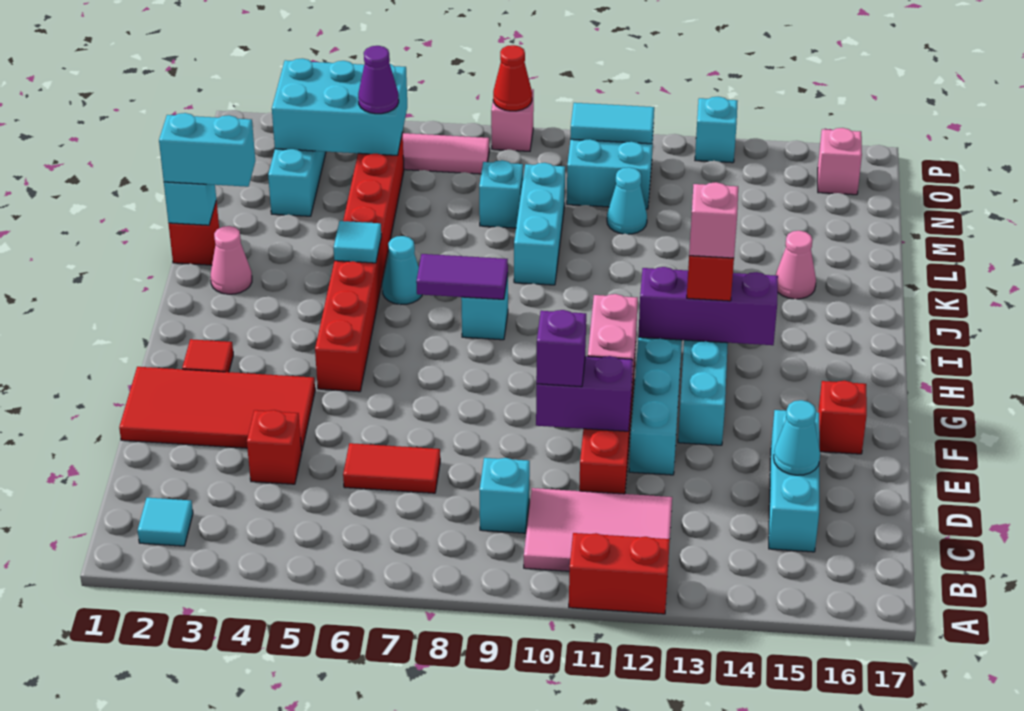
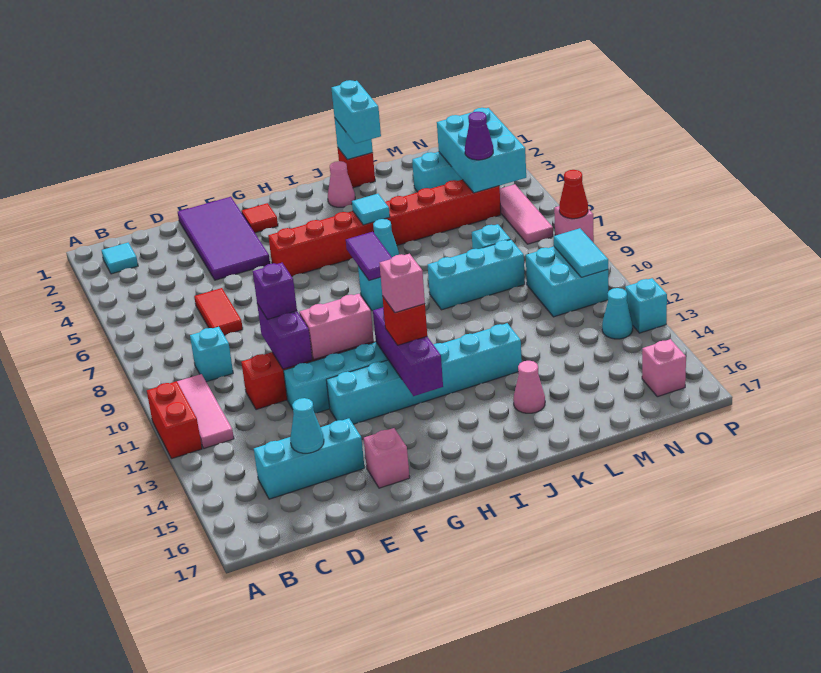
pink tile B10:C12 level 1 -> pink tile B10:B12 level 1
red brick D4 level 1 -> none
red tile E1:F4 level 1 -> purple tile E1:F4 level 1
red brick F16 level 1 -> pink brick F16 level 1
cyan cone M11 level 1 -> cyan cone O13 level 1

